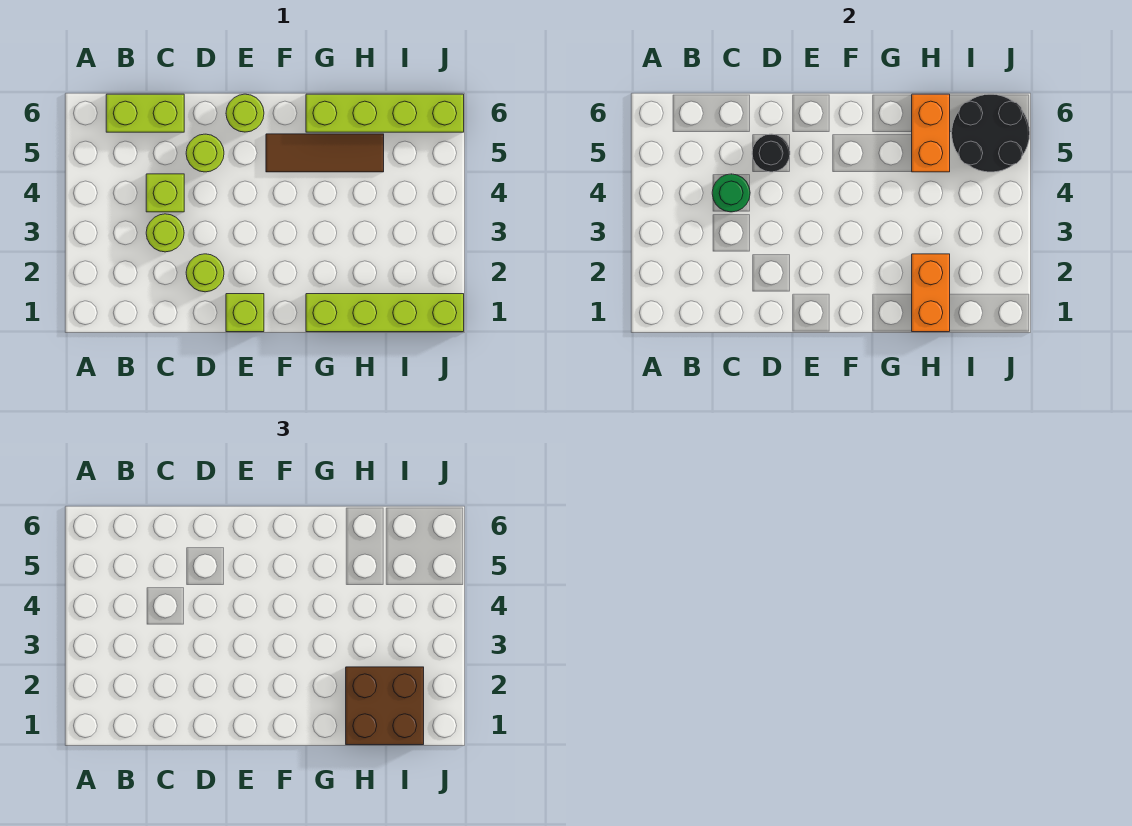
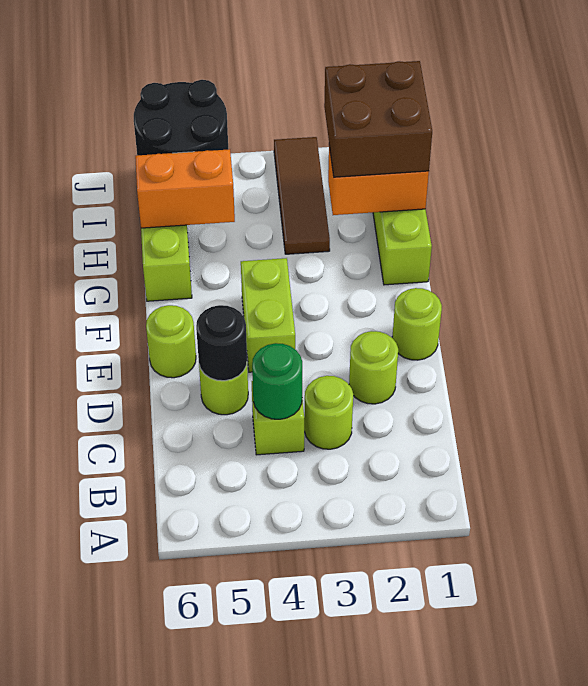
lime brick B6:C6 level 1 -> lime brick E4:F4 level 1
lime brick E1 level 1 -> lime round brick E1 level 1
brown tile F5:H5 level 1 -> brown tile H3:J3 level 1

